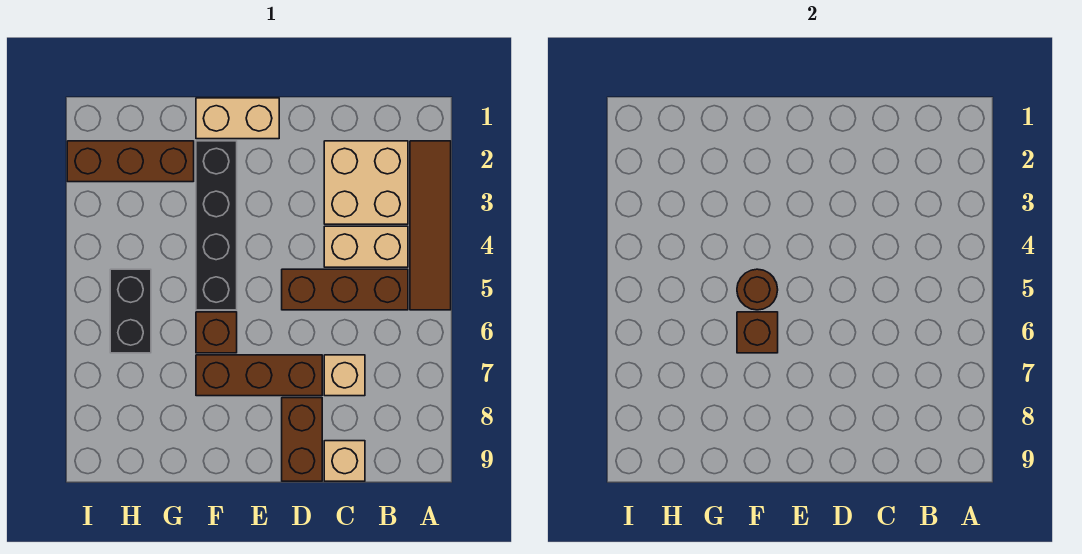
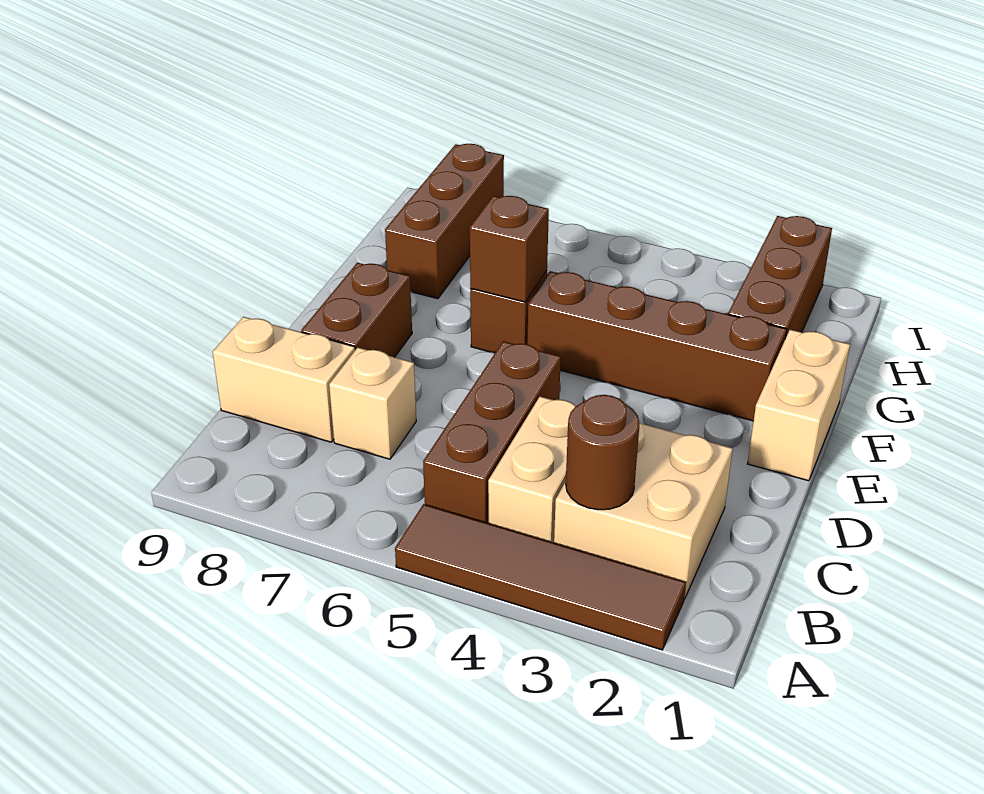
tan brick C9 level 1 -> tan brick C8:C9 level 1
brown brick D7:F7 level 1 -> brown brick G8:I8 level 1
brown brick D8:D9 level 1 -> brown brick D8:E8 level 1
black brick F2:F5 level 1 -> brown brick F2:F5 level 1
brown round brick F5 level 2 -> brown round brick B3 level 2
black brick H5:H6 level 1 -> none

